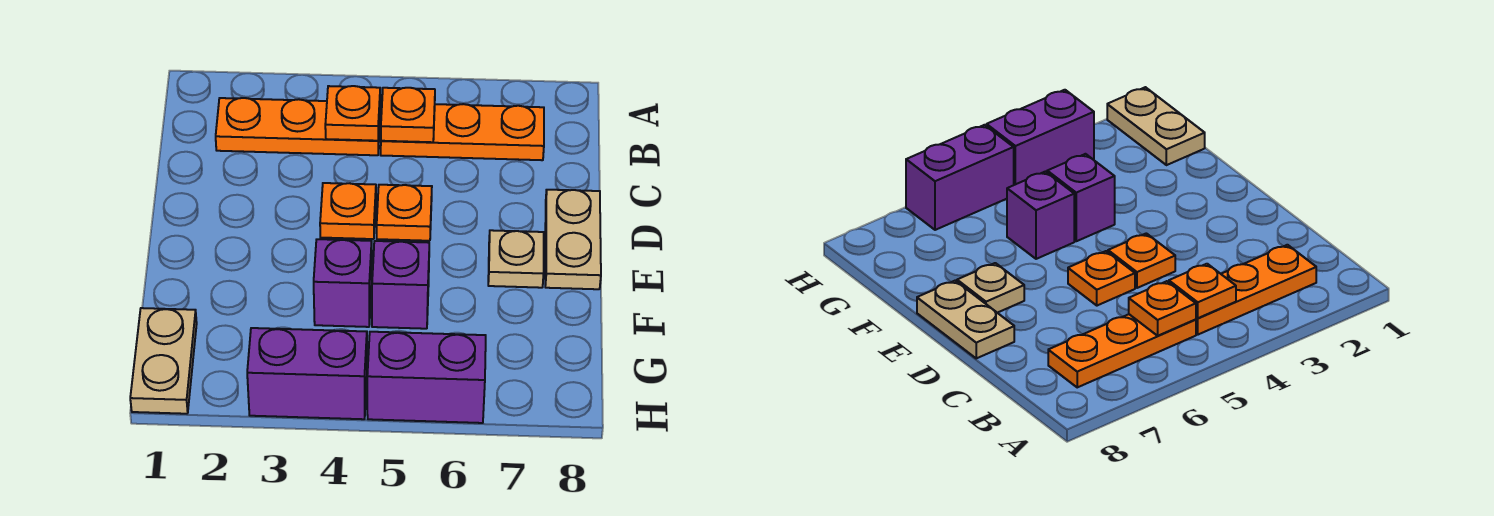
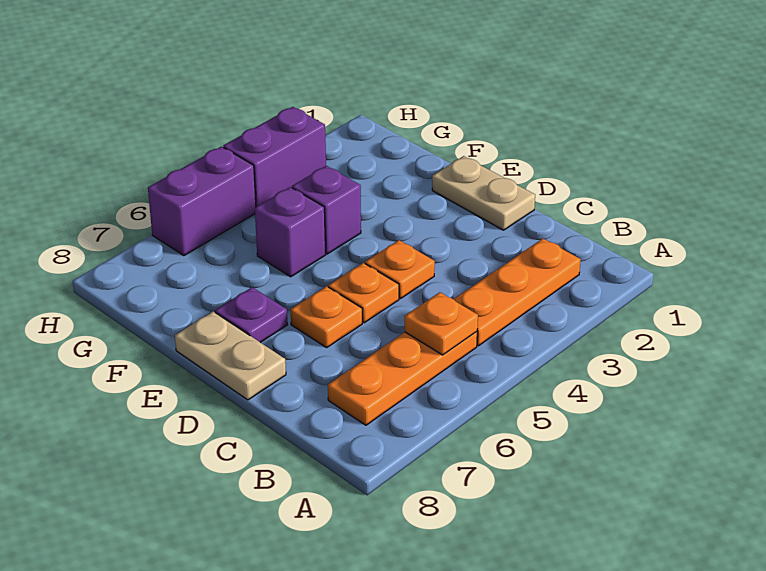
orange plate B4 level 2 -> orange plate D6 level 1
tan plate E7 level 1 -> purple plate E7 level 1
tan plate G1:H1 level 1 -> tan plate D1:E1 level 1

